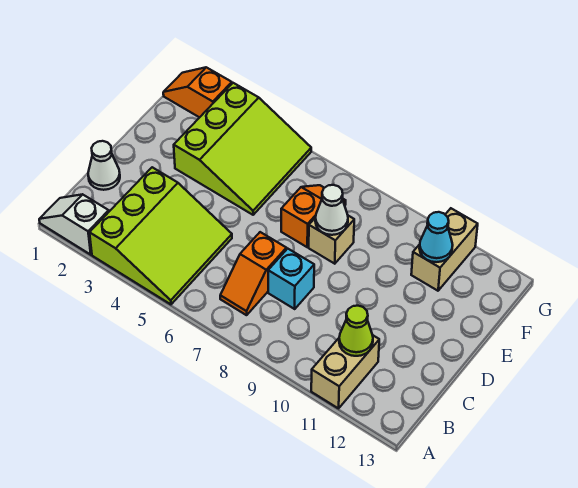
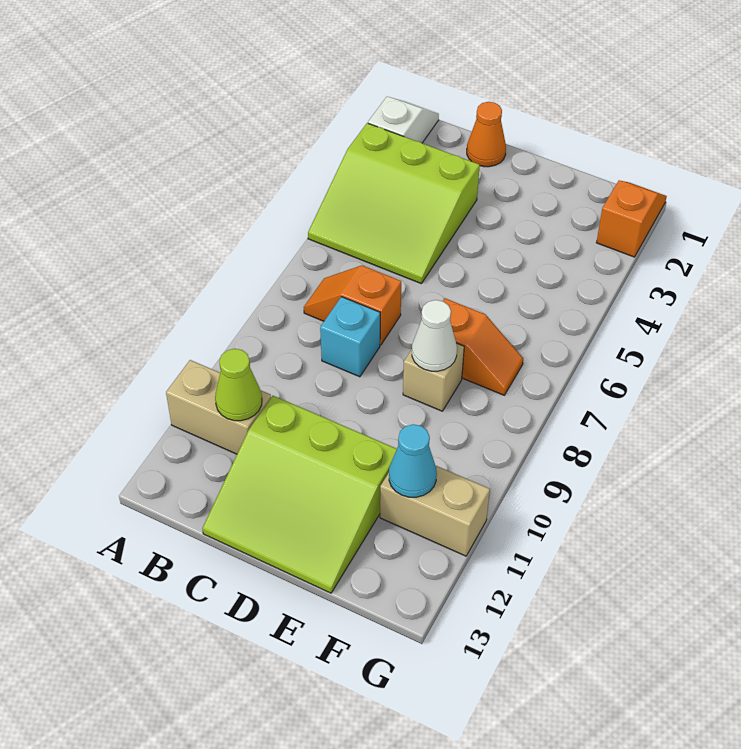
white cone C1 level 1 -> orange cone C1 level 1
lime slope E3:G5 level 1 top 3 -> lime slope C11:E13 level 1 top 11

